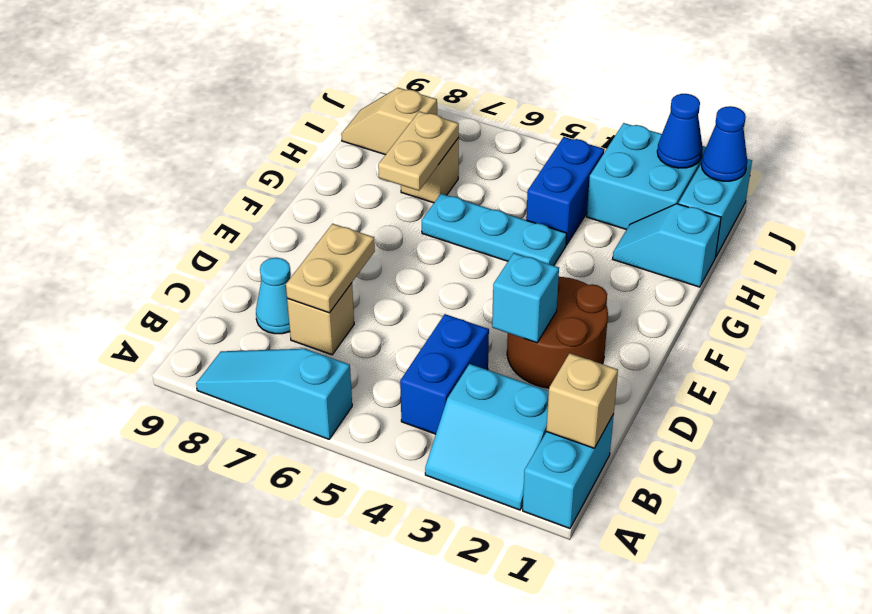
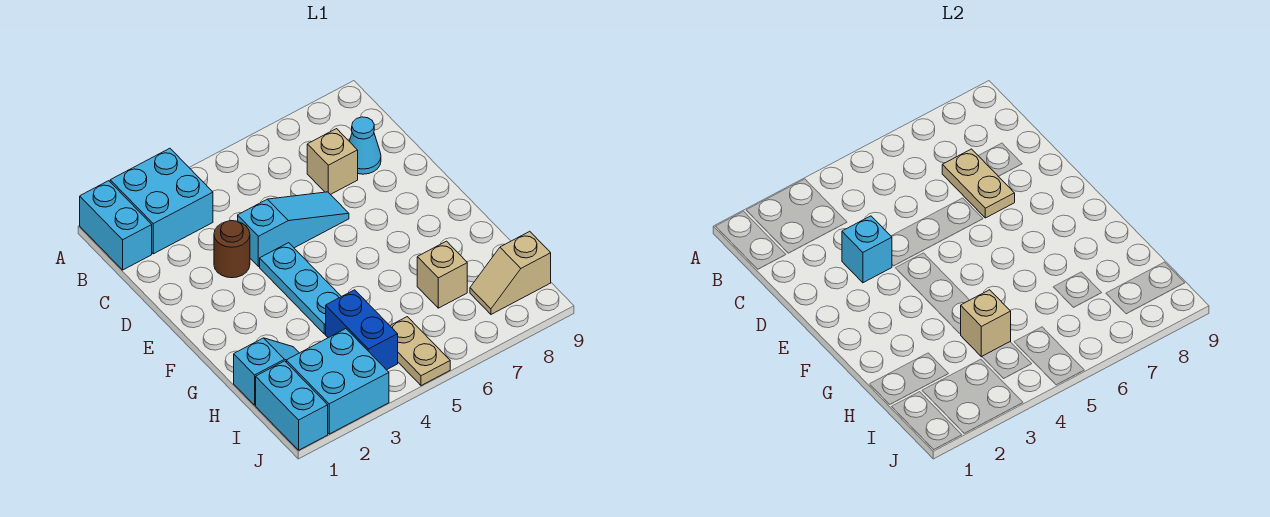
cyan slope A2:B3 level 1 top B -> cyan brick A2:B3 level 1
cyan slope A6:A8 level 1 top 6 -> cyan slope D4:D6 level 1 top 4
tan brick B1 level 2 -> tan brick H4 level 2
blue brick B4:C4 level 1 -> none
brown round brick D2:E3 level 1 -> brown round brick D3 level 1
cyan plate G4:G6 level 1 -> cyan plate E4:G4 level 1
tan plate G7:H7 level 2 -> tan plate I5:J5 level 1
tan slope I8:I9 level 1 top 8 -> tan slope I8:I9 level 1 top 9
blue cone J1 level 2 -> none
blue cone J2 level 2 -> none

